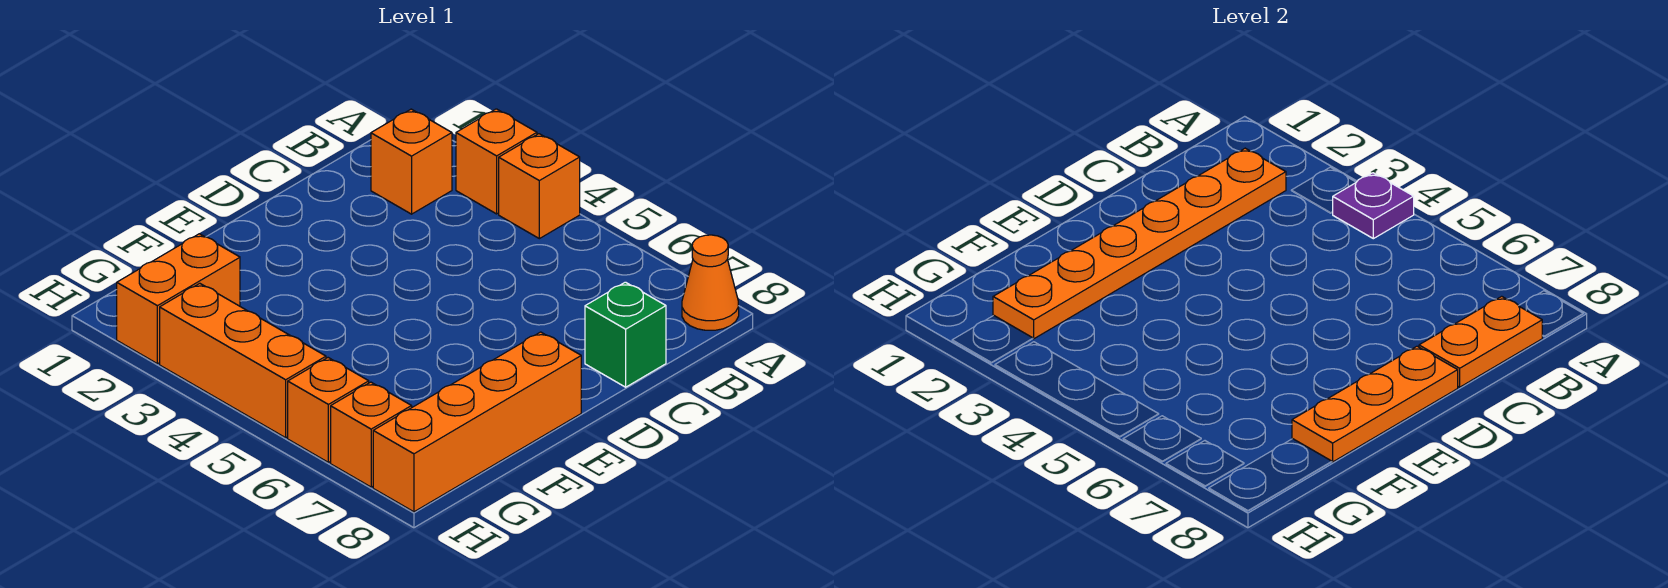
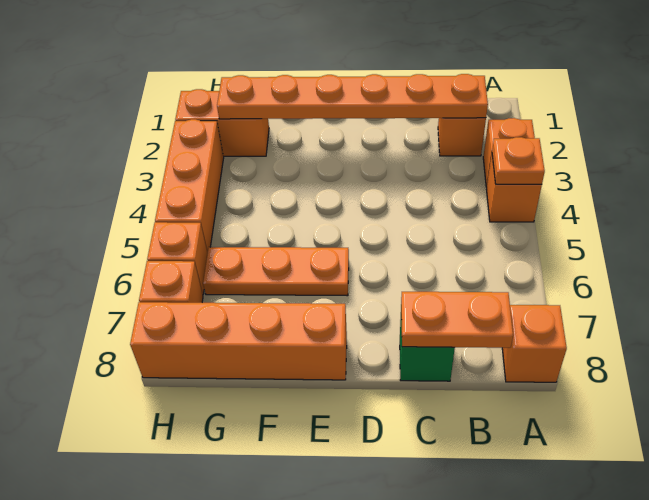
purple plate A4 level 2 -> orange plate A4 level 2
orange cone A8 level 1 -> orange brick A8 level 1
orange plate D8:F8 level 2 -> orange plate E6:G6 level 1

